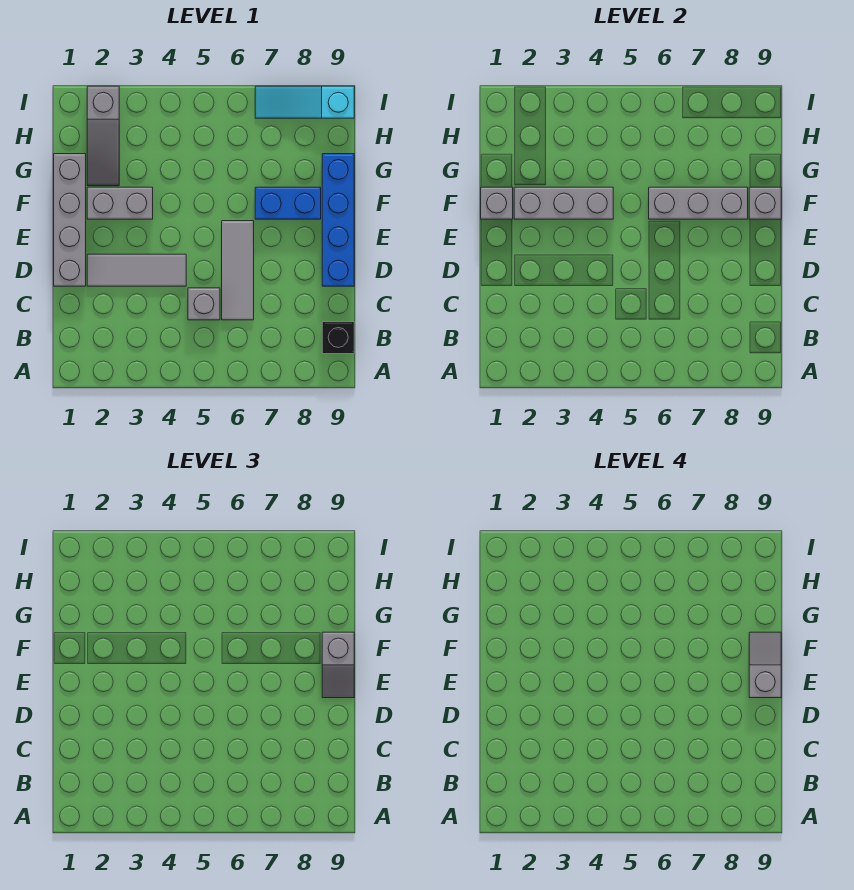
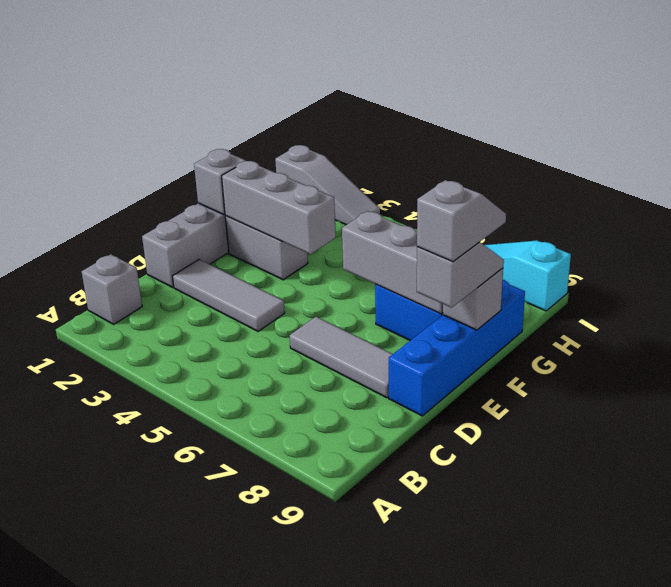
black brick B9 level 1 -> none
grey brick C5 level 1 -> grey brick B1 level 1
grey tile C6:E6 level 1 -> grey tile D6:D8 level 1
grey slope E9:F9 level 3 top F -> grey slope E9:F9 level 3 top E
grey slope G2:I2 level 1 top I -> grey slope I1:I3 level 1 top 1

